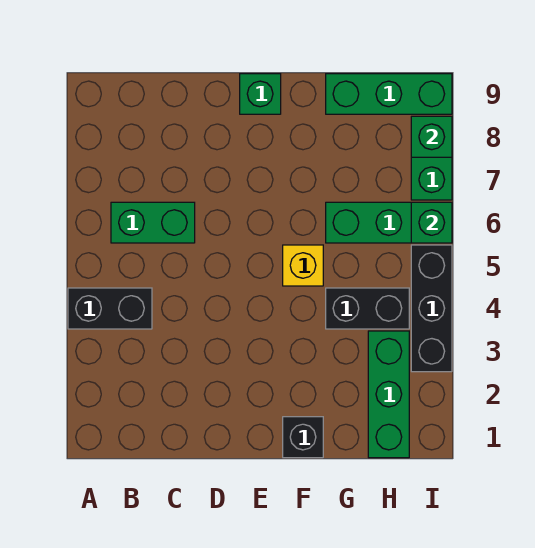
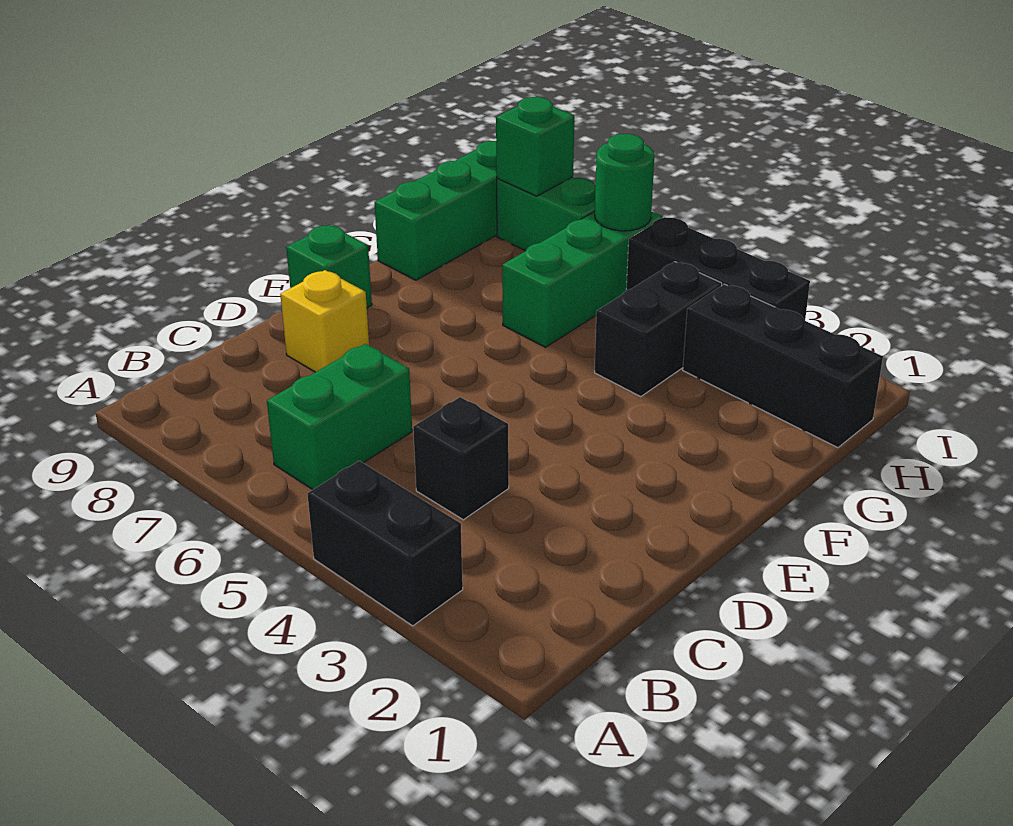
black brick A4:B4 level 1 -> black brick A3:A4 level 1
black brick F1 level 1 -> black brick C4 level 1
yellow brick F5 level 1 -> yellow brick D8 level 1
green brick H1:H3 level 1 -> black brick H1:H3 level 1
green brick I6 level 2 -> green round brick I6 level 2

